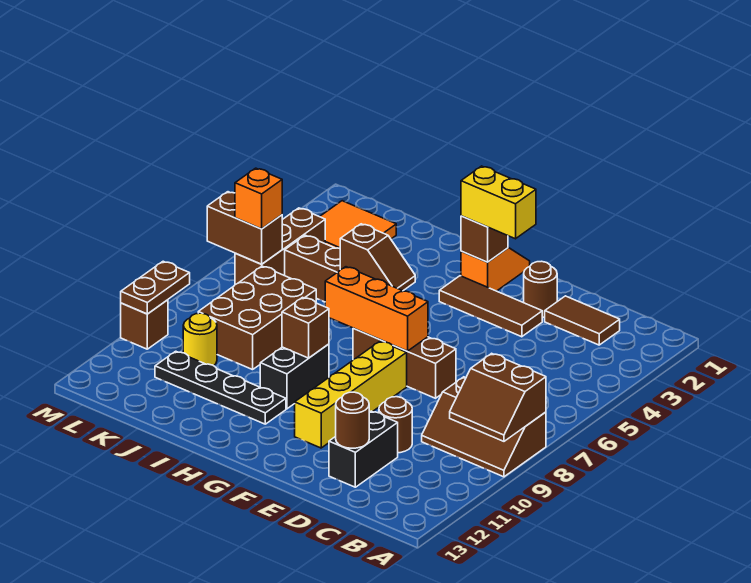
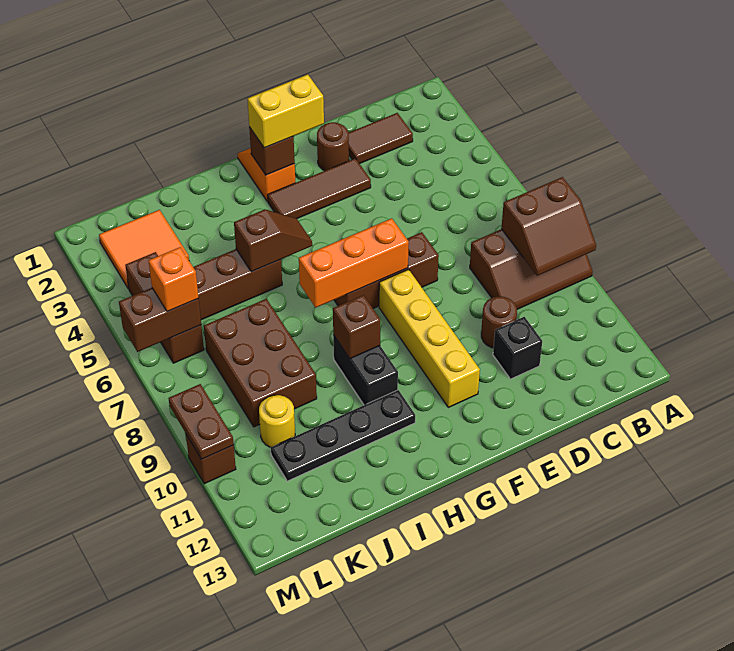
black brick D11:D12 level 1 -> black brick D11 level 1
brown round brick D12 level 2 -> none

